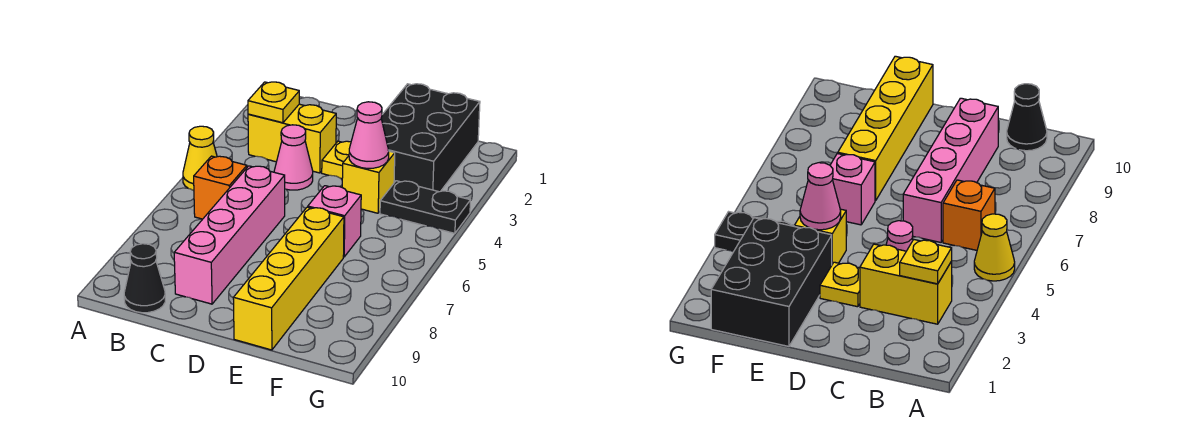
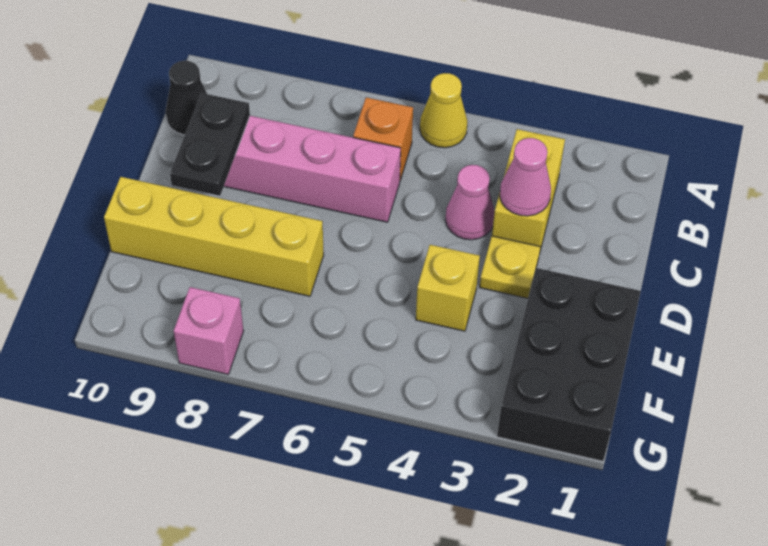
yellow plate B3 level 2 -> none
black brick E1:F3 level 1 -> black brick E1:G2 level 1
pink cone E4 level 2 -> pink cone C3 level 2
pink brick E6 level 1 -> pink brick G8 level 1
black plate F4:G4 level 1 -> black plate C9:D9 level 2

